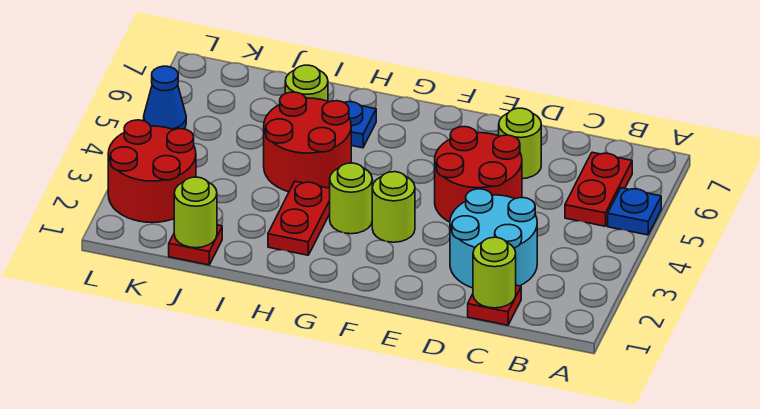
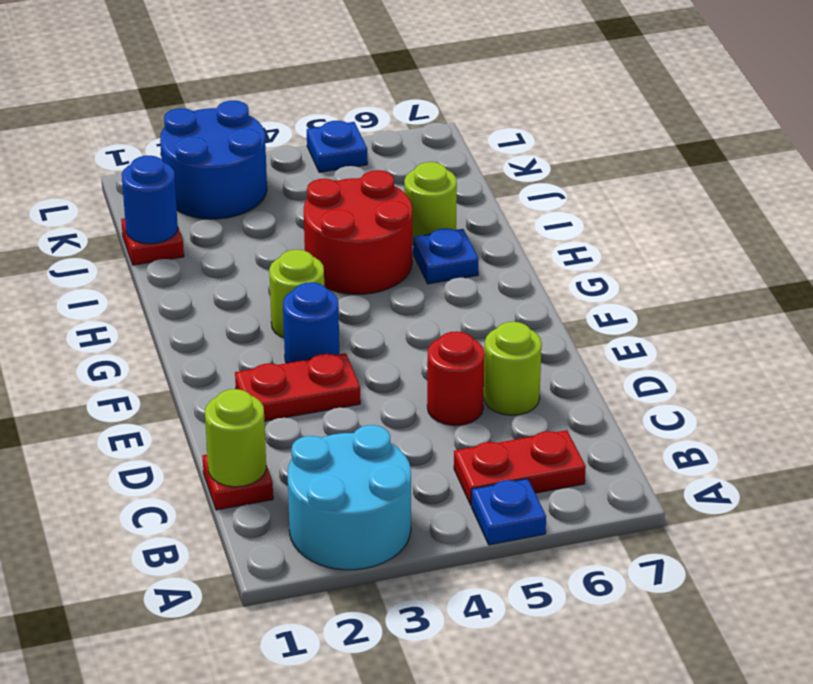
cyan round brick C2:D3 level 1 -> cyan round brick A2:B3 level 1
red round brick D4:E5 level 1 -> red round brick D5 level 1
lime round brick F3 level 1 -> blue round brick F3 level 1
red plate H2:H3 level 1 -> red plate E2:E3 level 1
lime round brick J1 level 2 -> blue round brick J1 level 2
red round brick K2:L3 level 1 -> blue round brick K2:L3 level 1
blue cone L5 level 1 -> blue plate L5 level 1

